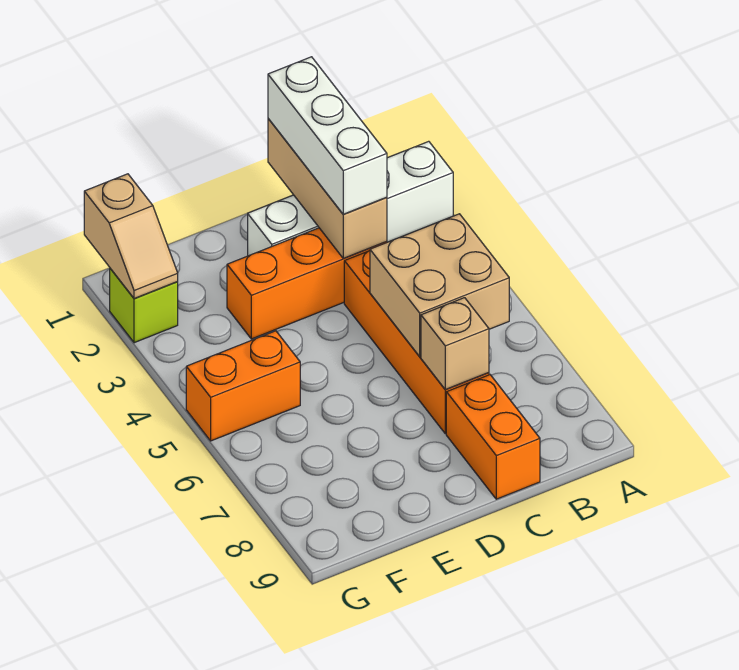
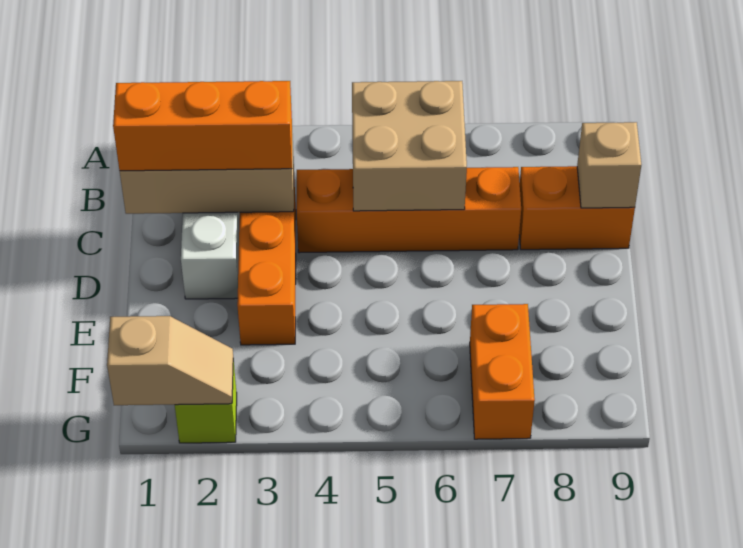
white brick C1:C3 level 3 -> orange brick C1:C3 level 3
tan brick C7 level 2 -> tan brick C9 level 2
orange brick F5:G5 level 1 -> orange brick F7:G7 level 1

